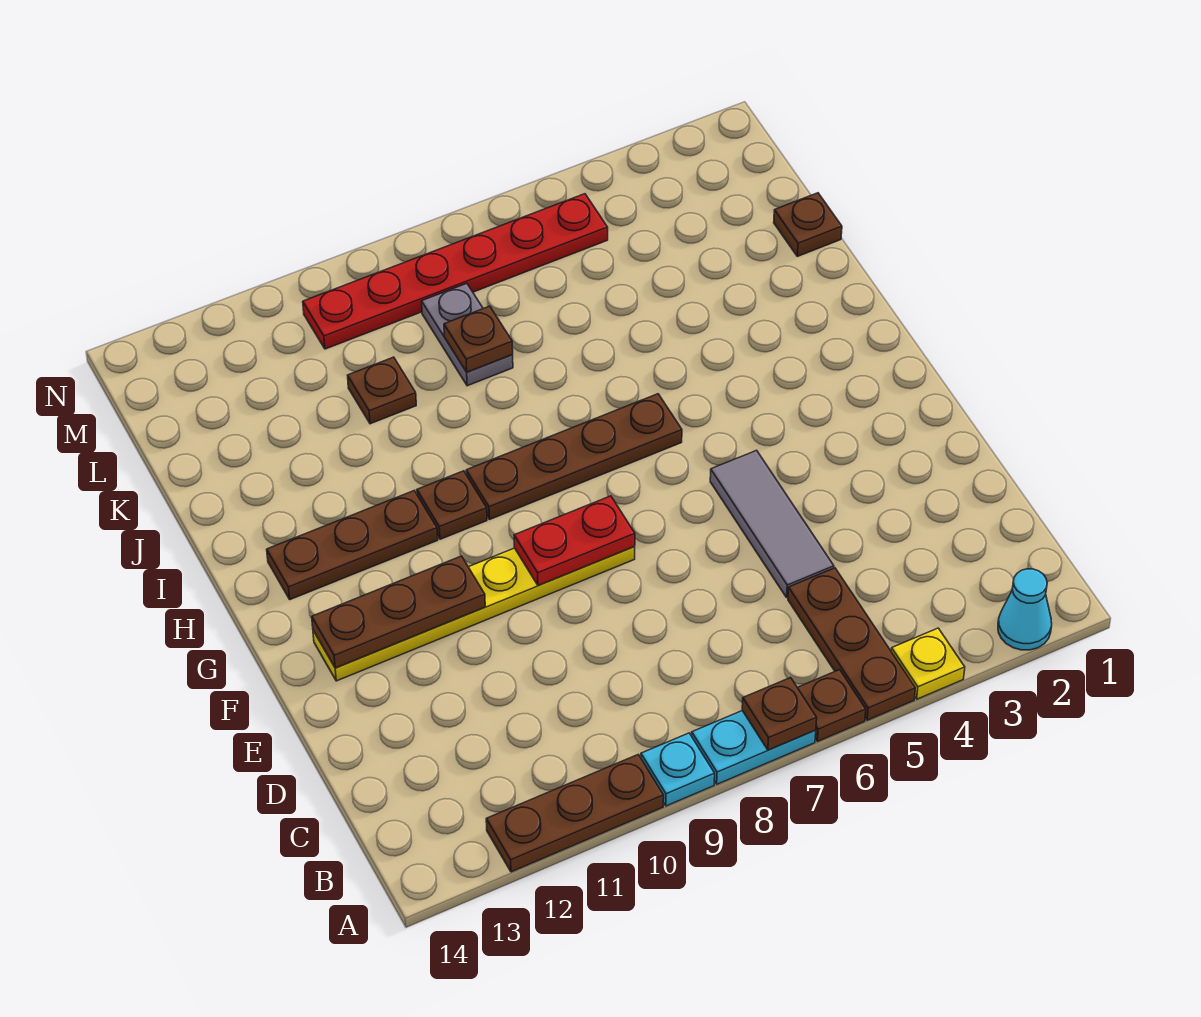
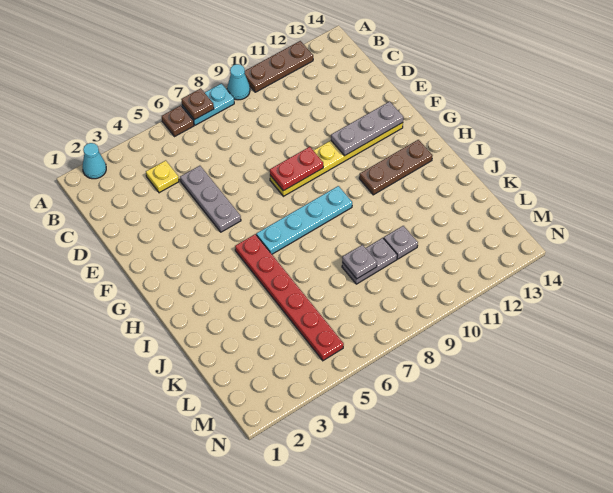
yellow plate A4 level 1 -> yellow plate C4 level 1
brown plate A5:C5 level 1 -> none
cyan plate A9 level 1 -> cyan cone A9 level 1
grey tile D5:F5 level 1 -> grey plate D5:F5 level 1
brown plate F11:F13 level 2 -> grey plate F11:F13 level 2
brown plate H6:H9 level 1 -> cyan plate H6:H9 level 1
brown plate H10 level 1 -> none
brown plate K1 level 1 -> none
grey plate K8:L8 level 1 -> grey plate K8:K9 level 1
brown plate K8 level 2 -> grey plate K8 level 2
brown plate K10 level 1 -> grey plate K10 level 1
red plate M5:M10 level 1 -> red plate H5:M5 level 1

